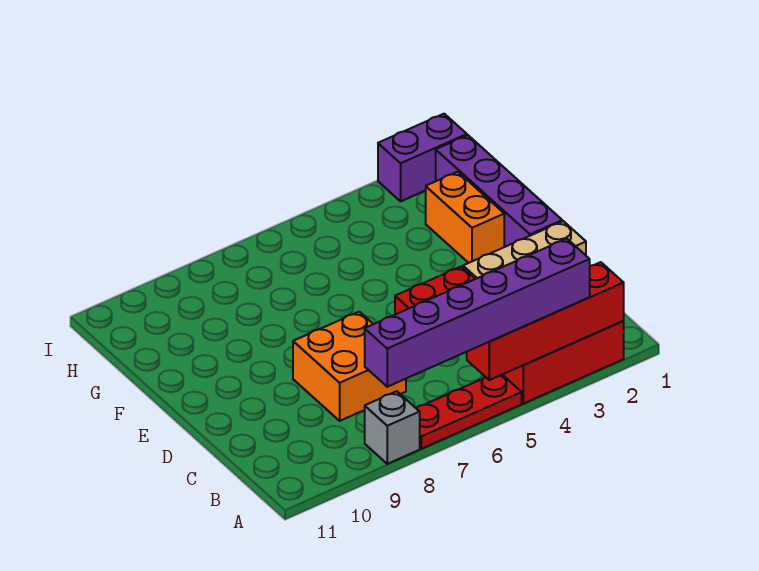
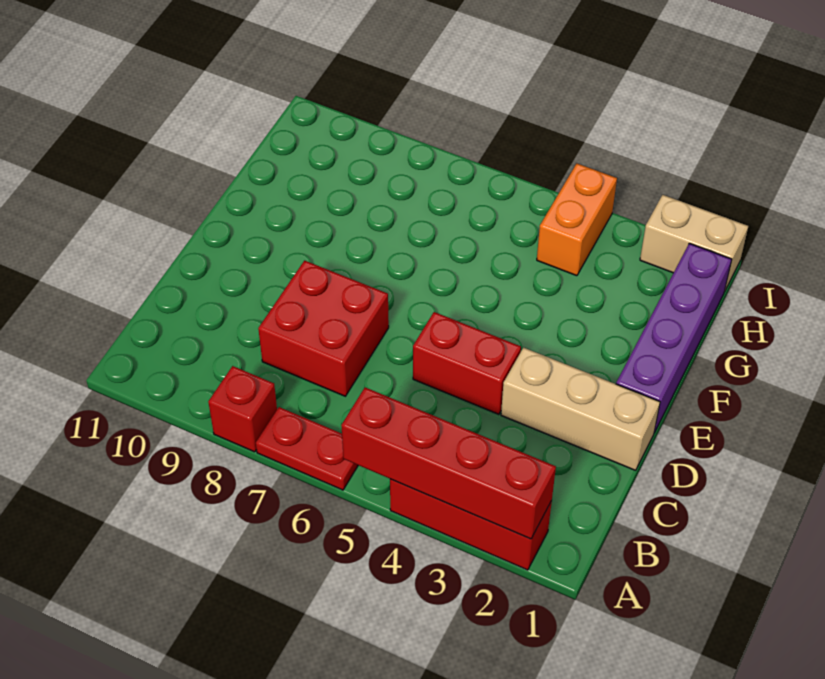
purple brick A3:A8 level 3 -> none
red plate A5:A7 level 1 -> red plate A6:A7 level 1
grey brick A8 level 1 -> red brick A8 level 1
orange brick C7:D8 level 1 -> red brick C7:D8 level 1
orange brick F2:G2 level 1 -> orange brick H4:I4 level 1
purple brick I1:I2 level 1 -> tan brick I1:I2 level 1

